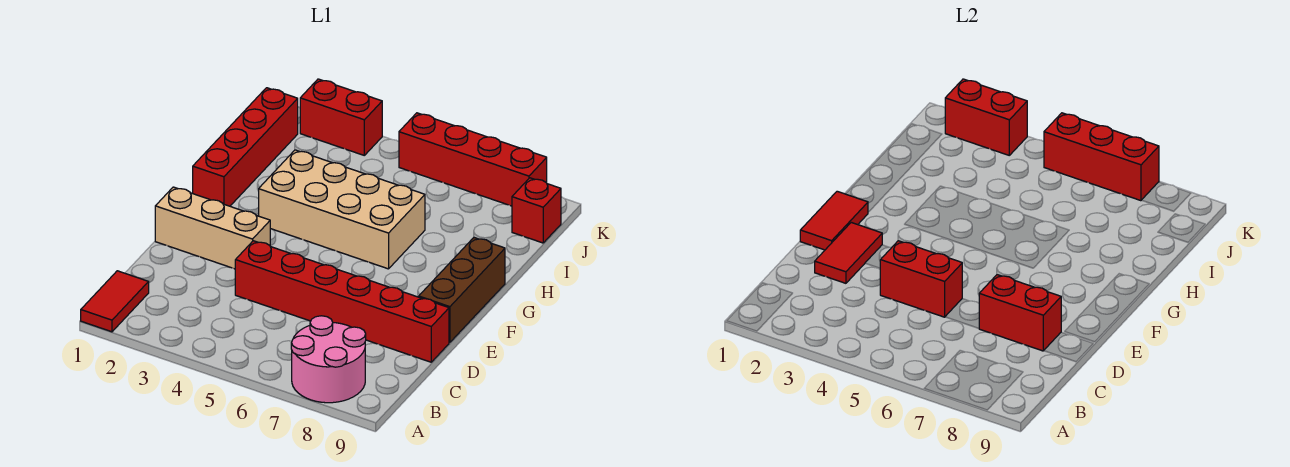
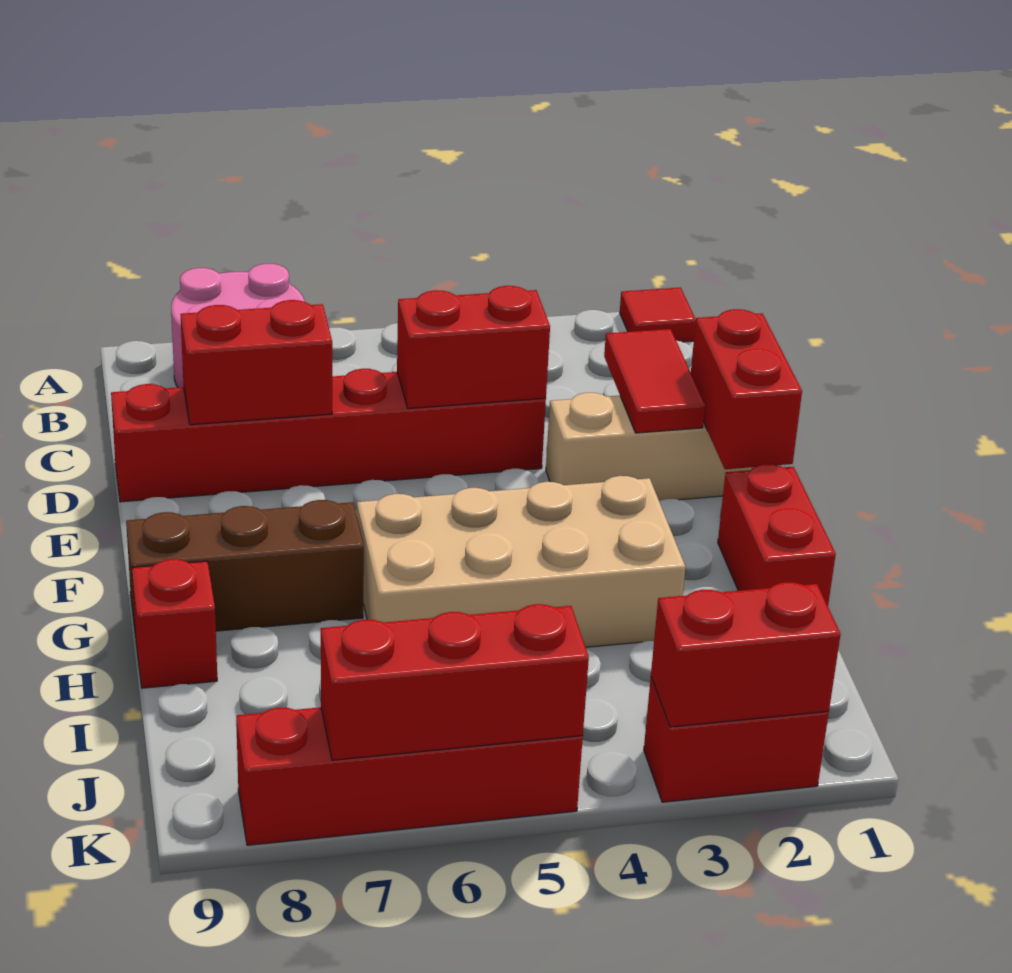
red tile A1:B1 level 1 -> red tile A1 level 1
red tile E1:F1 level 2 -> red brick E1:F1 level 2
brown brick E9:G9 level 1 -> brown brick G7:G9 level 1
red brick G1:J1 level 1 -> red brick G1:H1 level 1
red brick J9 level 1 -> red brick H9 level 1

